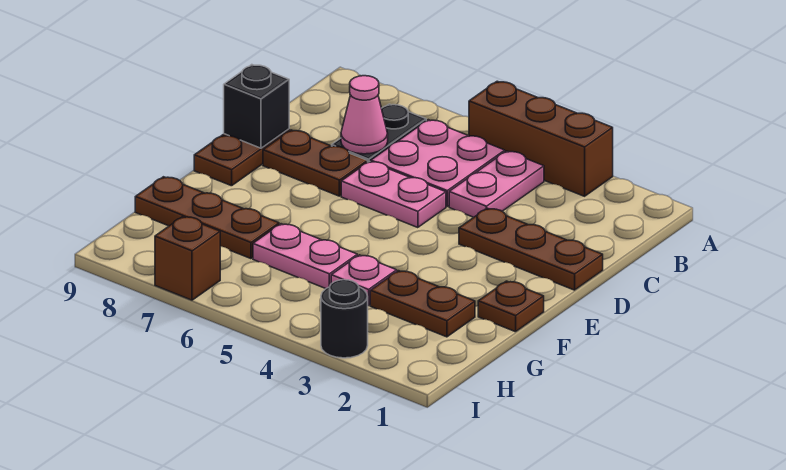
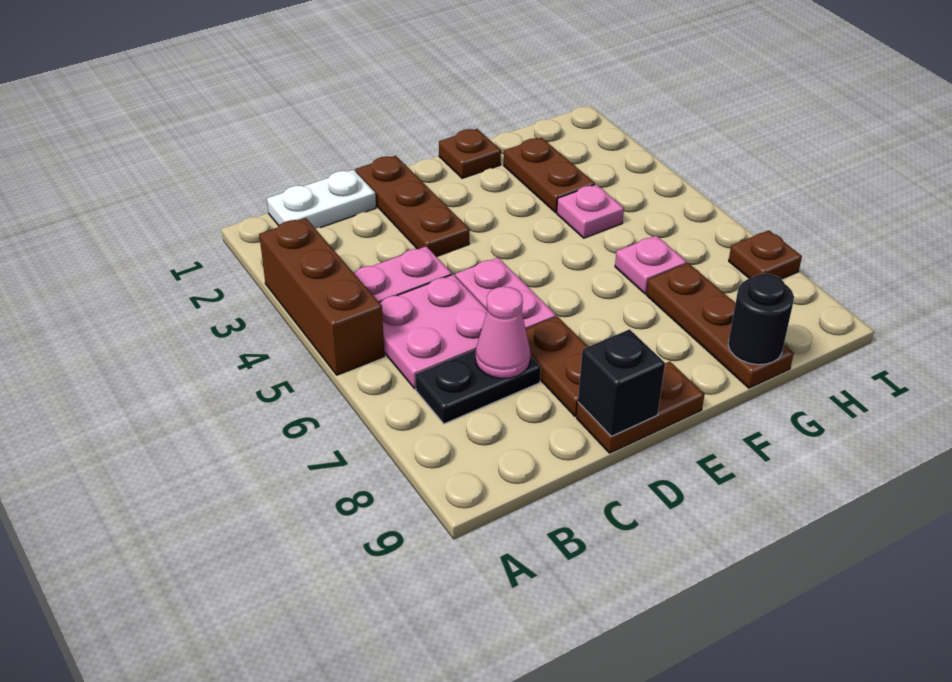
none -> white plate B1:C1 level 1
pink plate G5:G6 level 1 -> pink plate G6 level 1
black round brick I3 level 1 -> black round brick G9 level 2
brown brick I7 level 1 -> brown plate I7 level 1

